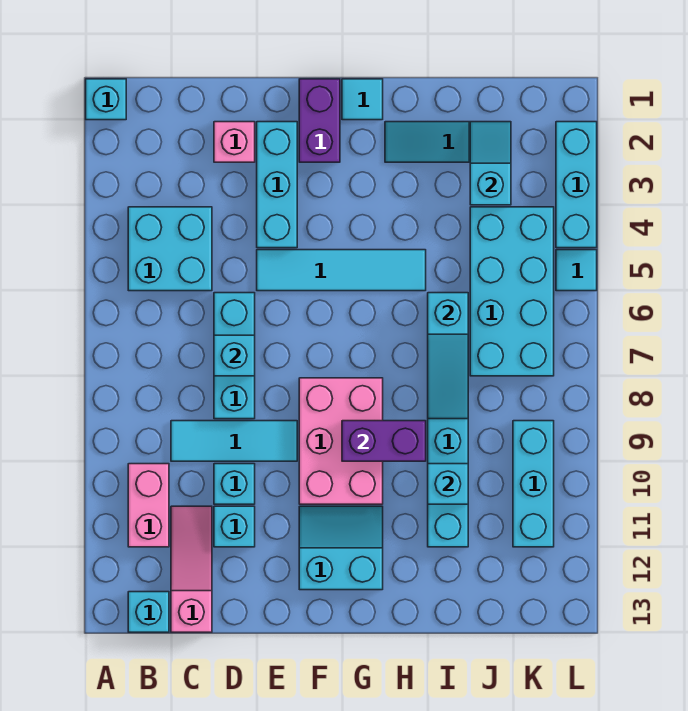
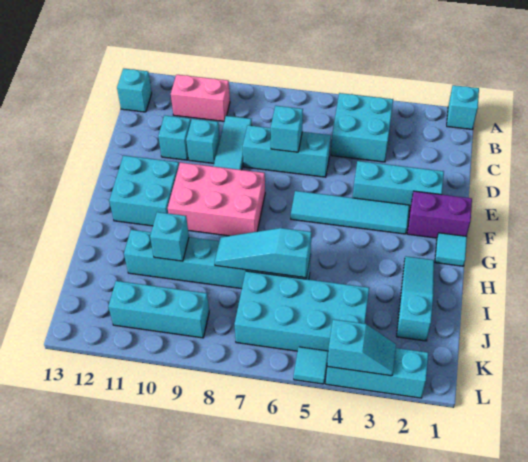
pink slope C11:C13 level 1 top 13 -> none
pink brick D2 level 1 -> none
cyan tile E5:H5 level 1 -> cyan tile F3:F6 level 1
cyan slope F11:G12 level 1 top 12 -> cyan brick F11:G12 level 1
purple brick G9:H9 level 2 -> none
cyan slope J2:J3 level 2 top 3 -> cyan slope L3:L4 level 2 top 4

